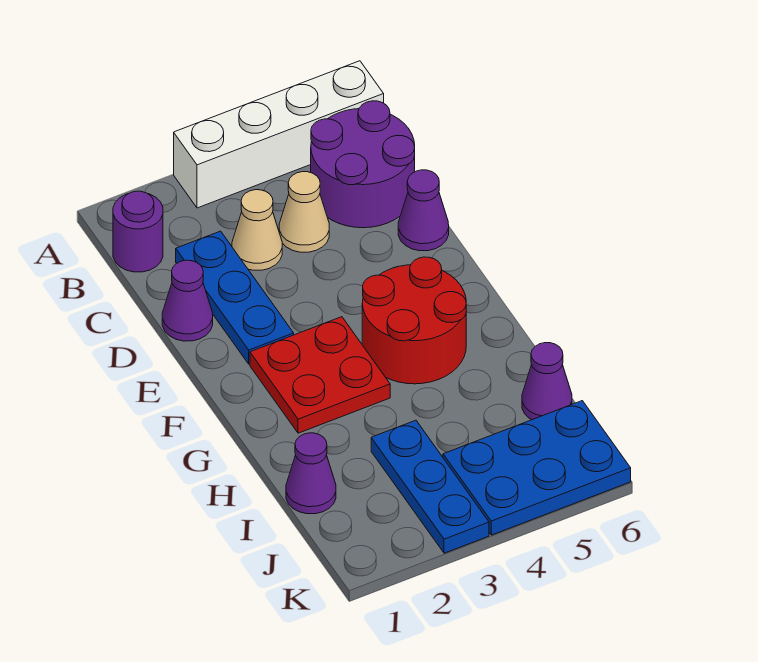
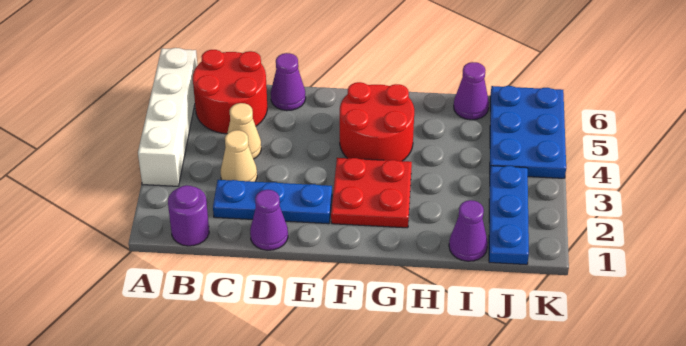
purple round brick B5:C6 level 1 -> red round brick B5:C6 level 1
blue plate I3:K3 level 1 -> blue plate J1:J3 level 1

